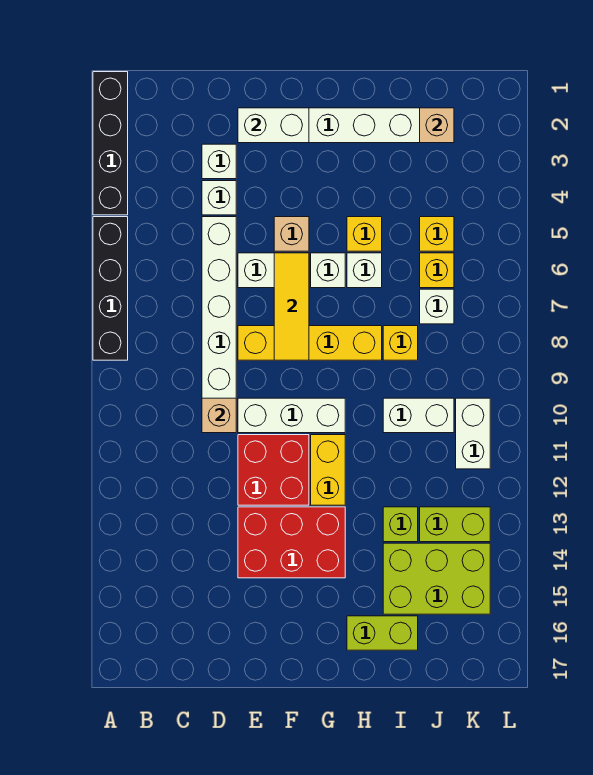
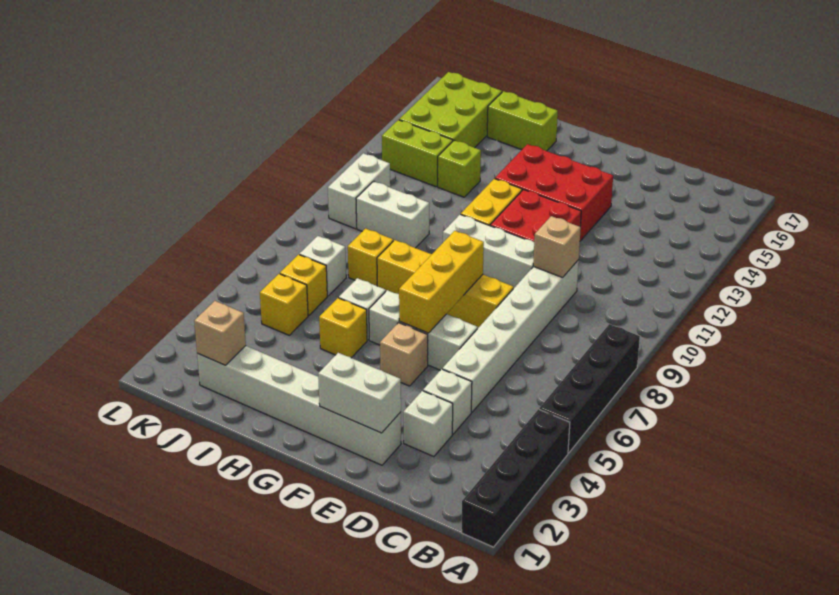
yellow tile F6:F8 level 2 -> yellow brick F6:F8 level 2
lime brick I14:K15 level 1 -> lime brick J14:K16 level 1

